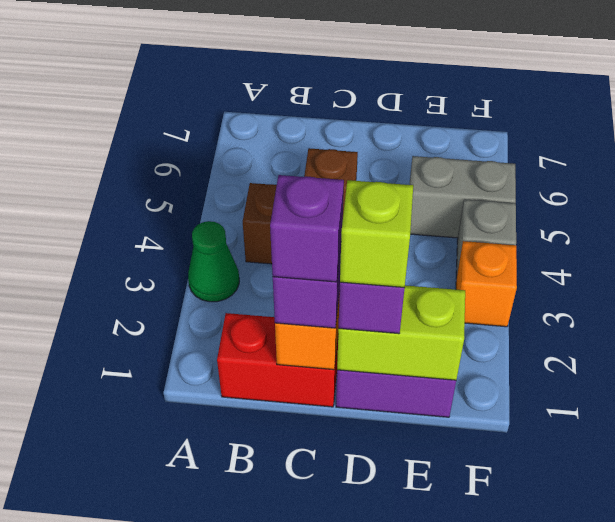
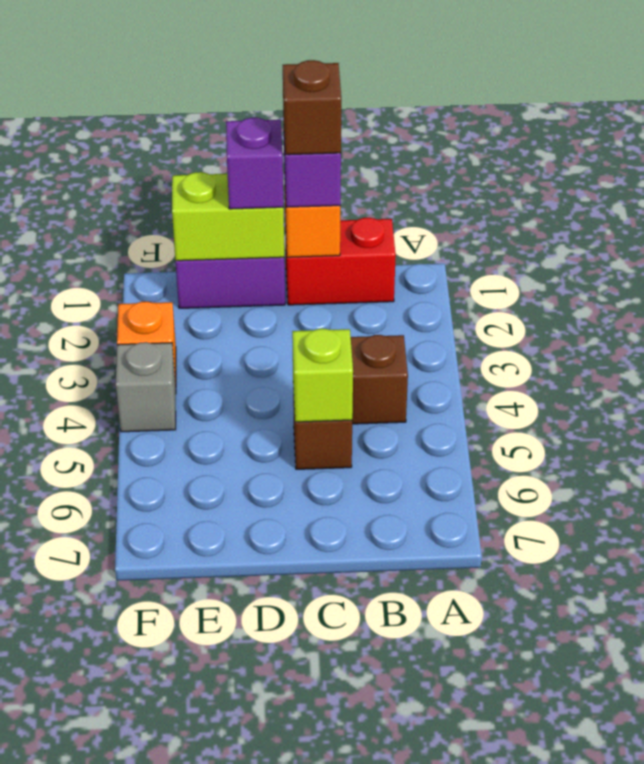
green cone A3 level 1 -> none
purple brick C1 level 4 -> brown brick C1 level 4
lime brick D1 level 4 -> lime brick C5 level 2
grey brick E5:F5 level 1 -> none

